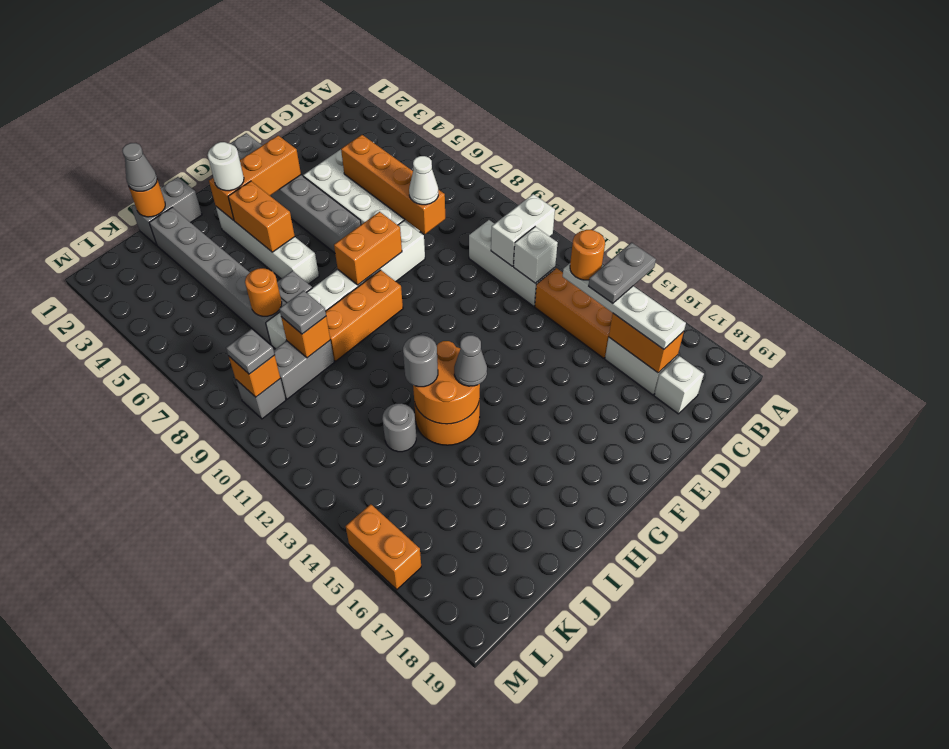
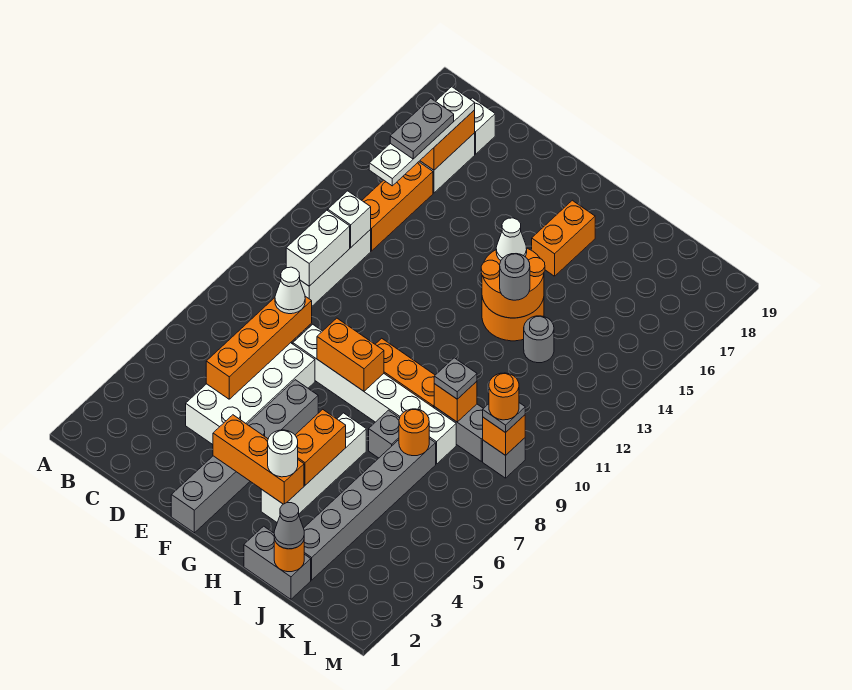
white brick B11:C11 level 2 -> white brick C10:C11 level 2
grey plate B15:C15 level 4 -> grey plate C15:C16 level 4
orange round brick C14 level 4 -> orange round brick L9 level 4
grey cone H14 level 3 -> white cone H14 level 3
orange brick M15:M16 level 1 -> orange brick H16:H17 level 1

